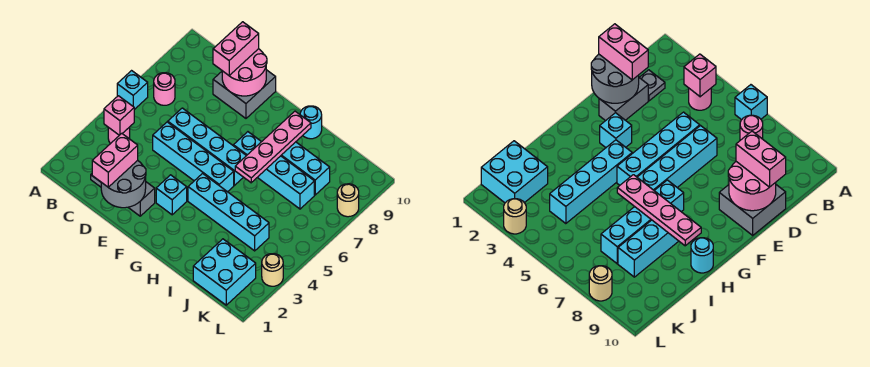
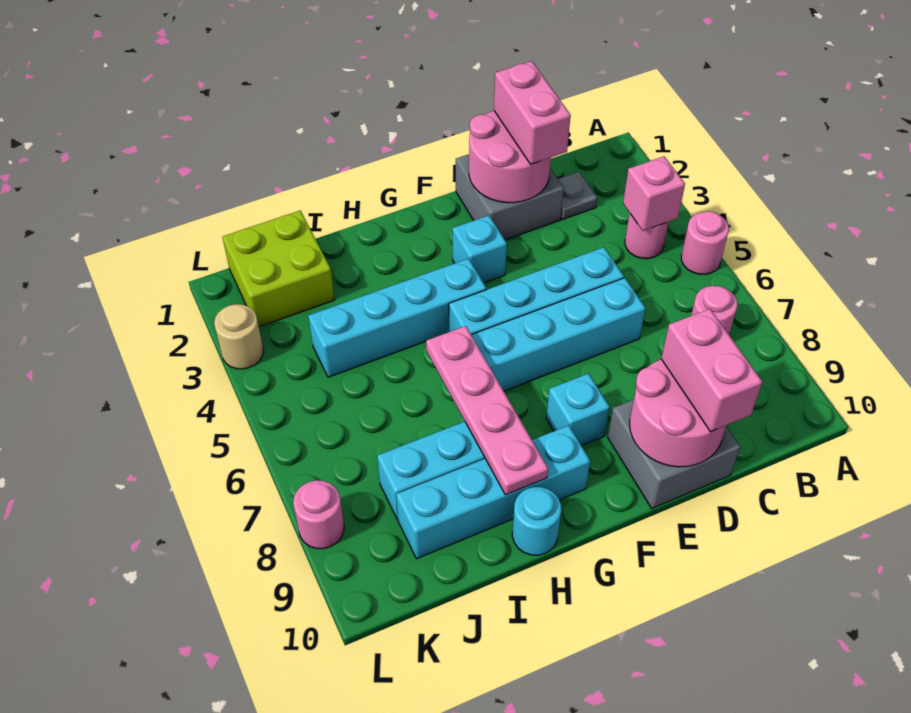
none -> pink round brick A5 level 1
cyan brick A6 level 1 -> cyan brick F8 level 1
grey round brick D1:E2 level 2 -> pink round brick D1:E2 level 2
grey brick D2:E2 level 1 -> grey brick D1:E2 level 1
cyan brick G7:J7 level 1 -> cyan brick G9:J9 level 1
cyan brick J1:K2 level 1 -> lime brick J1:K2 level 1
tan round brick L8 level 1 -> pink round brick L8 level 1

